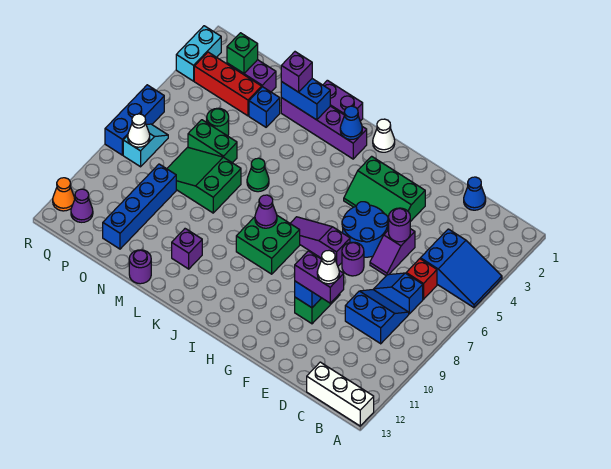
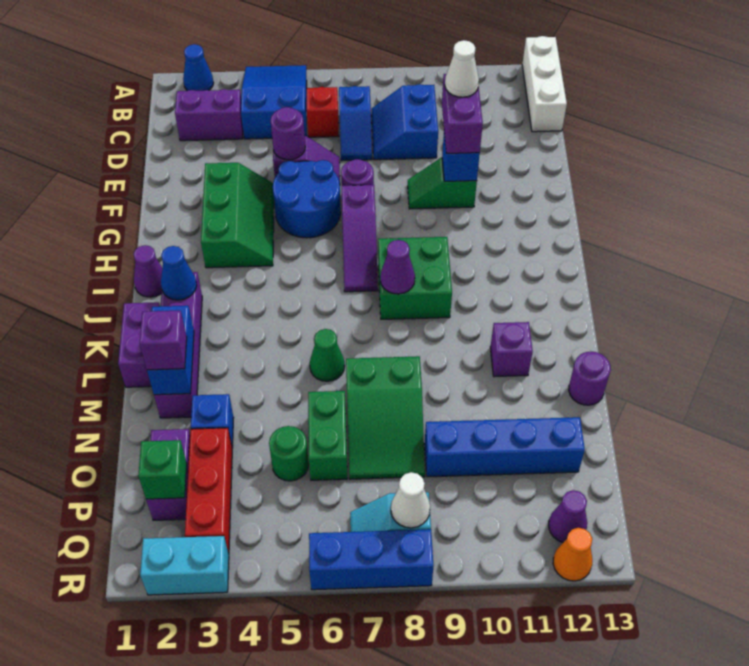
none -> purple brick C2:C3 level 1
blue cone D1 level 1 -> blue cone A2 level 1
white cone I1 level 1 -> purple cone I1 level 1

